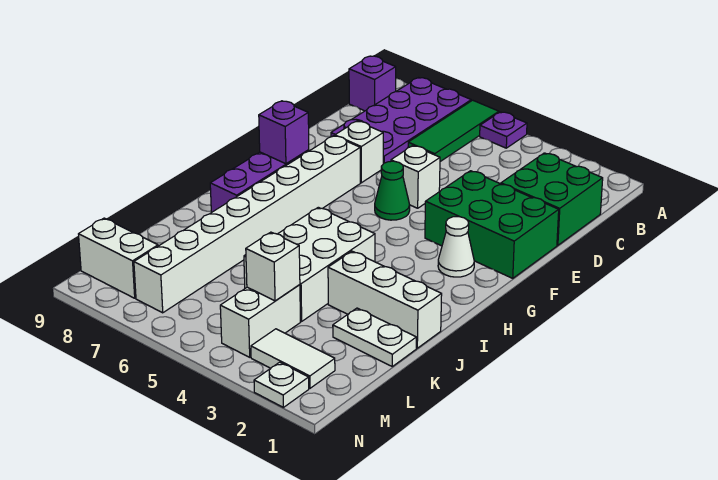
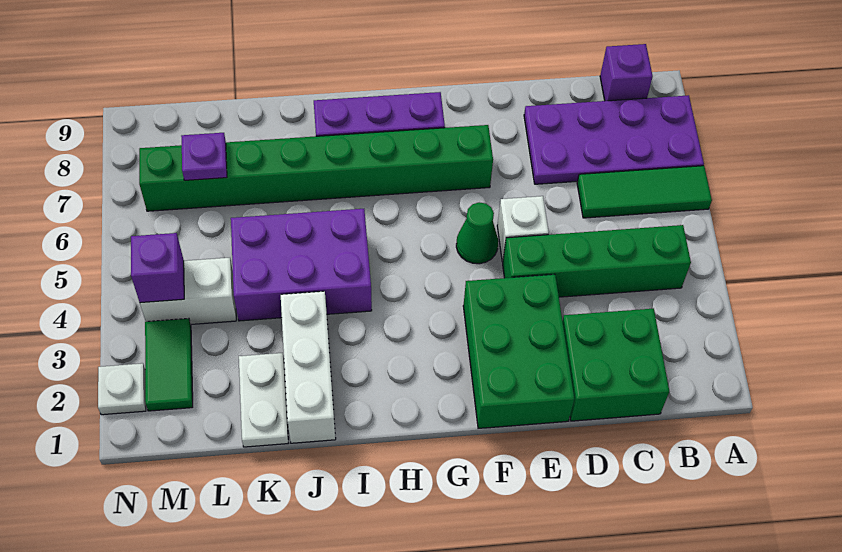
purple plate A5 level 1 -> purple plate L7 level 2
none -> green brick B4:E4 level 1
white brick E7 level 1 -> none
white brick F7:M7 level 1 -> green brick F7:M7 level 1
white cone G2 level 1 -> none
purple brick G8 level 2 -> purple brick M4 level 2
white brick I4:K5 level 1 -> purple brick I4:K5 level 1
white brick L4 level 2 -> none
white tile M2:M3 level 1 -> green tile M2:M3 level 1
white brick M8:M9 level 1 -> none

